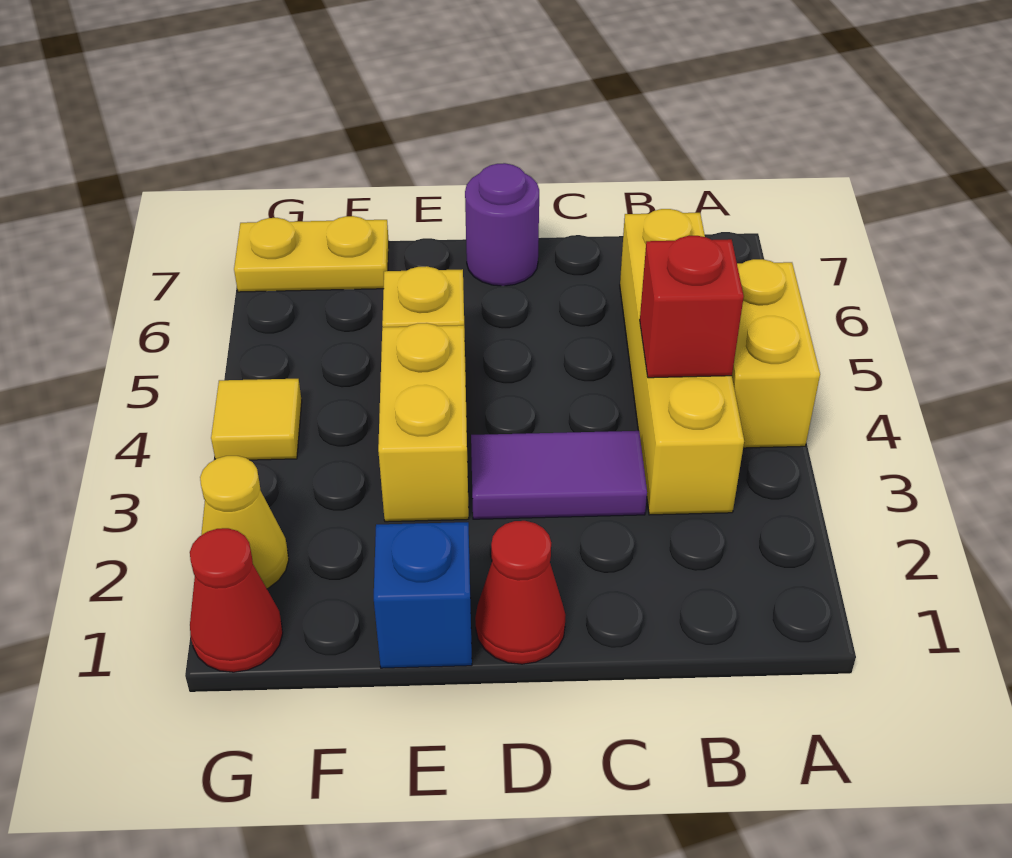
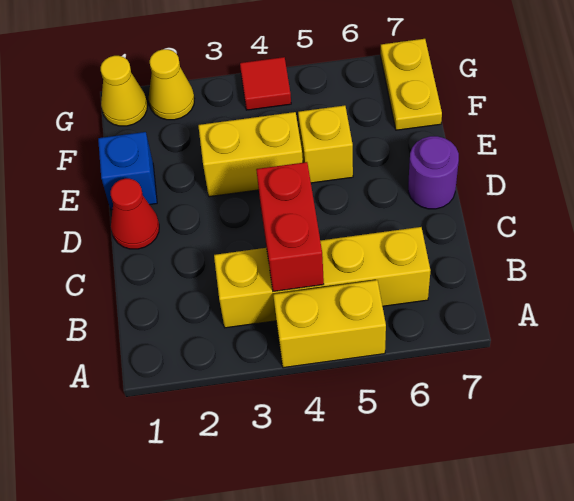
red brick B4 level 2 -> red brick B4:C4 level 2
purple tile C3:D3 level 1 -> none
red cone G1 level 1 -> yellow cone G1 level 1
yellow tile G4 level 1 -> red tile G4 level 1

